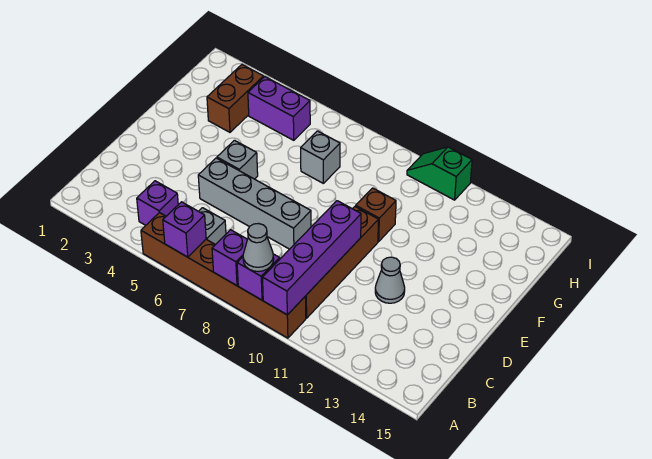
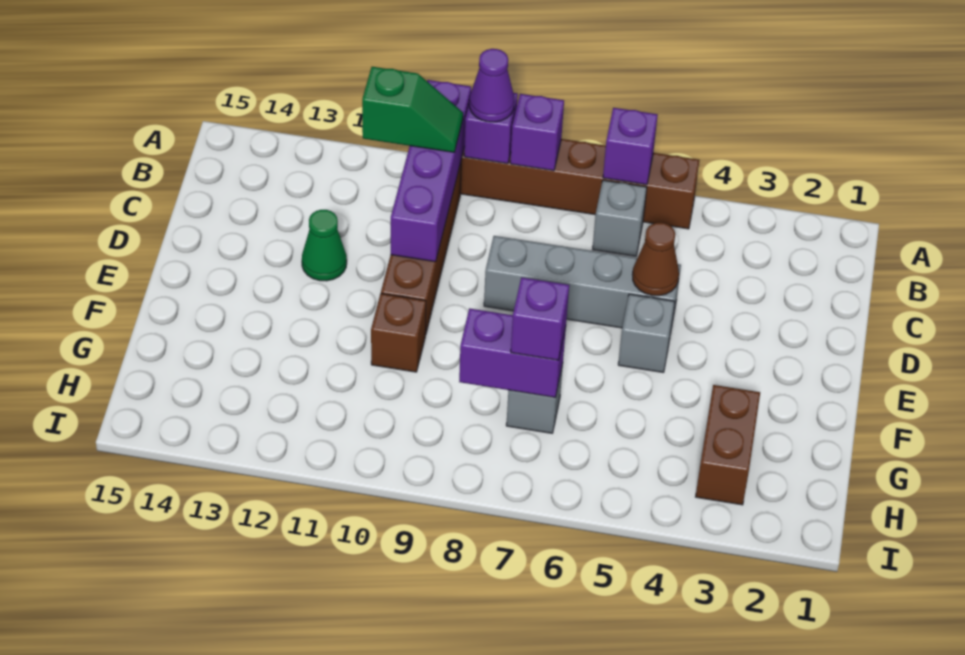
grey cone A9 level 3 -> purple cone A9 level 3
purple brick B4 level 1 -> purple brick G7 level 3
none -> brown cone D5 level 2
grey cone D12 level 1 -> green cone D12 level 1
purple brick H4:H5 level 1 -> purple brick G7:G8 level 2
green slope I10:I11 level 1 top 11 -> green slope B10:B11 level 3 top 11

